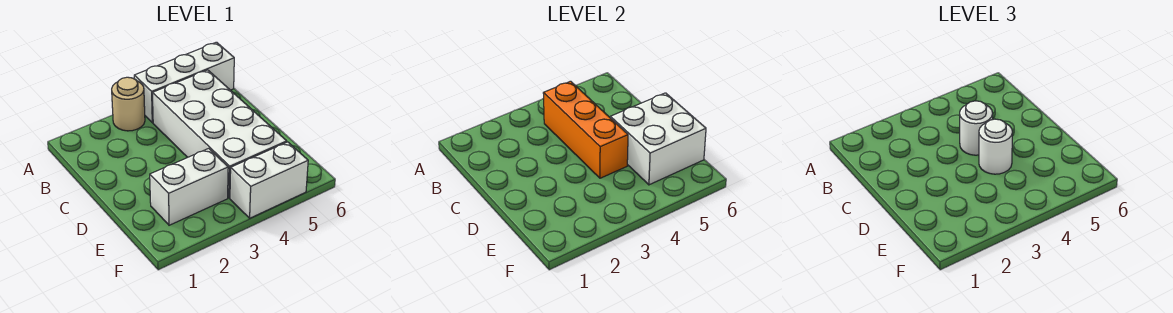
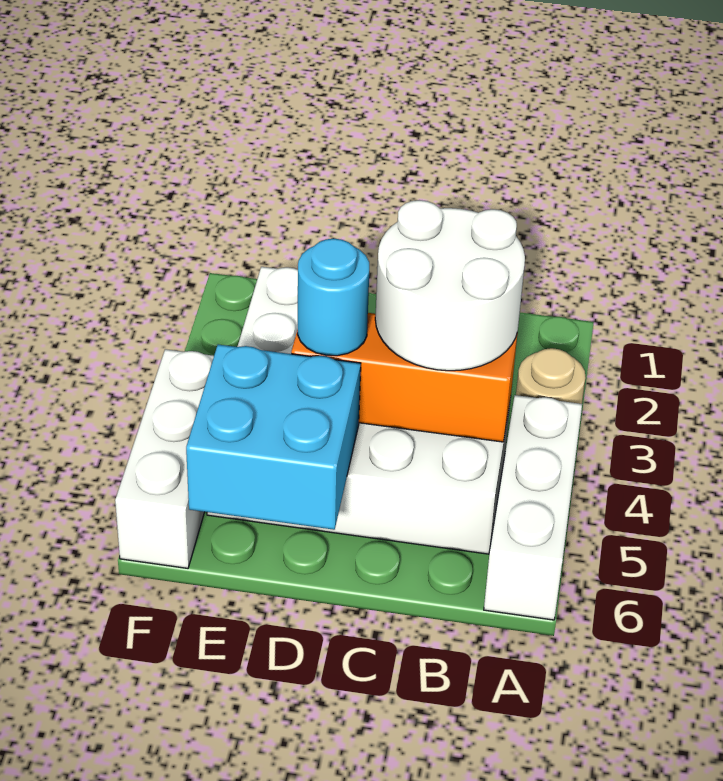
white round brick C4 level 3 -> white round brick B3:C4 level 3
white round brick D4 level 3 -> cyan round brick D4 level 3
white brick D5:E6 level 2 -> cyan brick D5:E6 level 2
white brick F4:F5 level 1 -> white brick F4:F6 level 1

